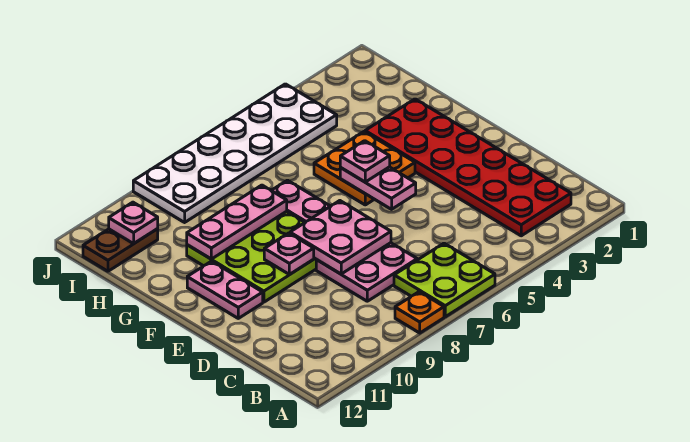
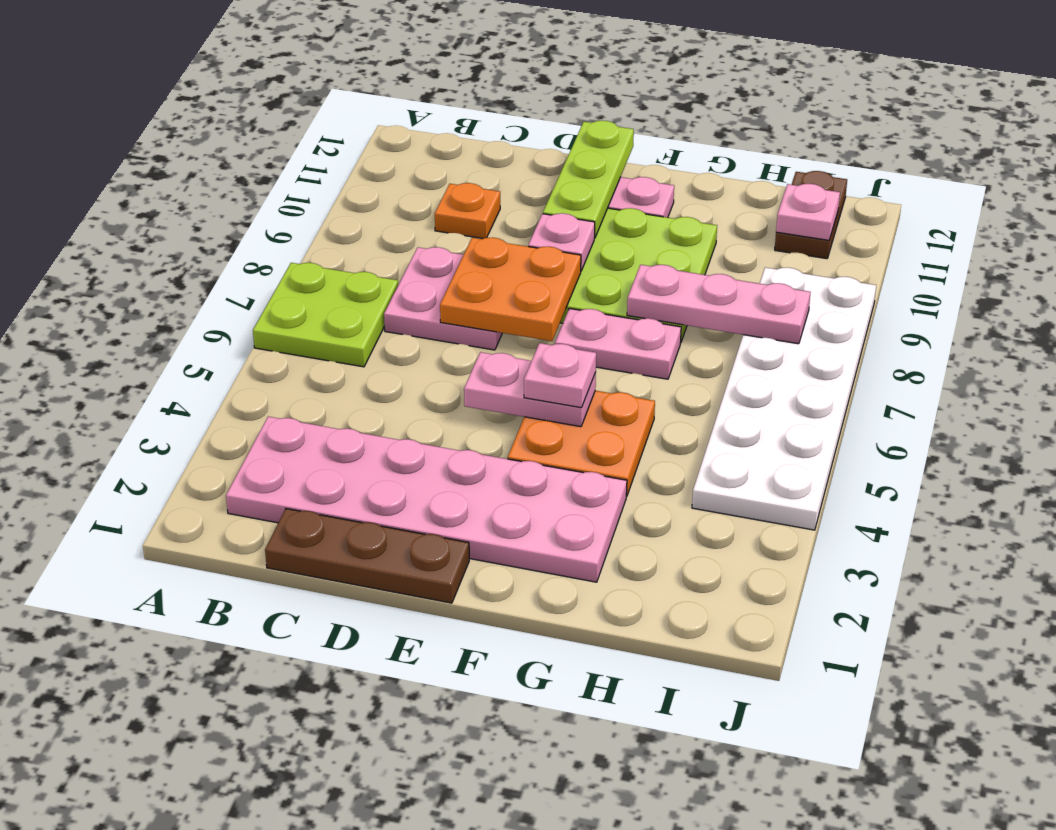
orange plate A8 level 1 -> orange plate C10 level 1
red plate B2:G3 level 1 -> pink plate B2:G3 level 1
none -> brown plate C1:E1 level 1
pink plate D7:E8 level 2 -> orange plate D7:E8 level 2
none -> lime plate E10:E12 level 2
pink plate G8:G10 level 2 -> pink plate G8:I8 level 2

